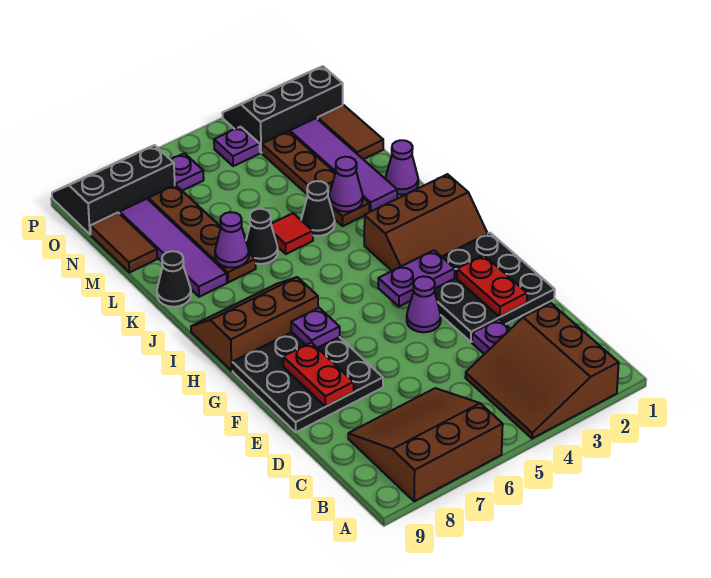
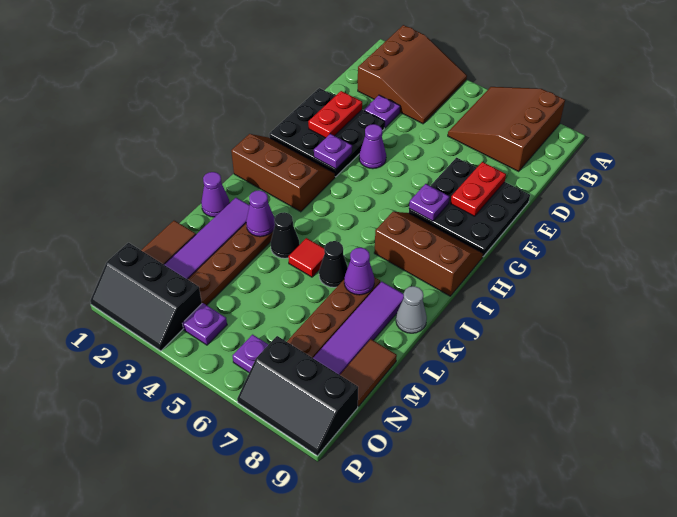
brown slope A6:C8 level 1 top A -> brown slope A6:C8 level 1 top 8
purple plate G3:G4 level 2 -> purple plate G3 level 2
brown slope H7:I9 level 1 top H -> brown slope H7:I9 level 1 top I
black cone K9 level 1 -> grey cone K9 level 1

